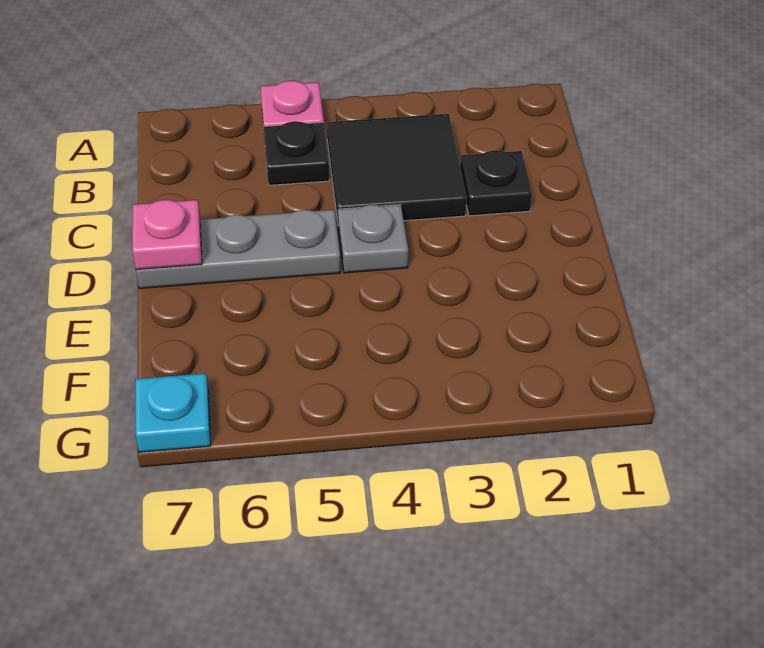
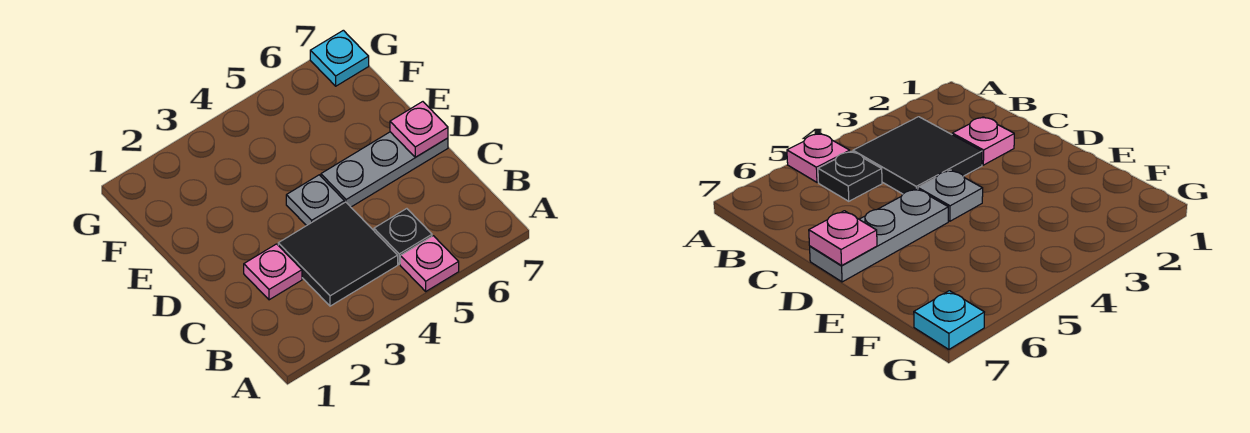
black plate C2 level 1 -> pink plate C2 level 1

